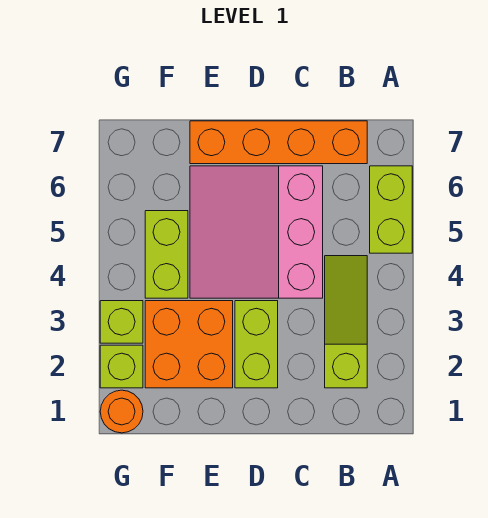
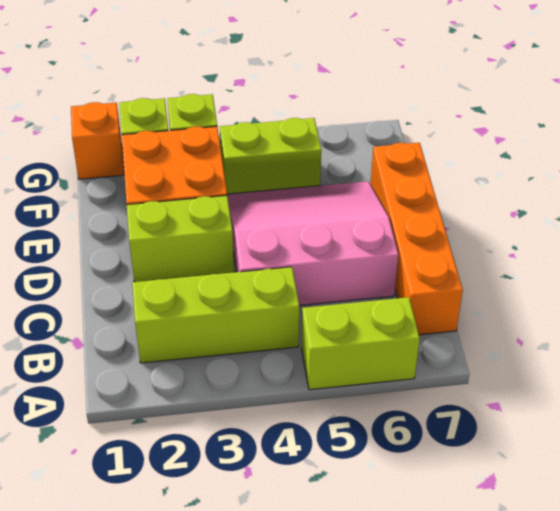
lime slope B2:B4 level 1 top 2 -> lime brick B2:B4 level 1
orange round brick G1 level 1 -> orange brick G1 level 1

